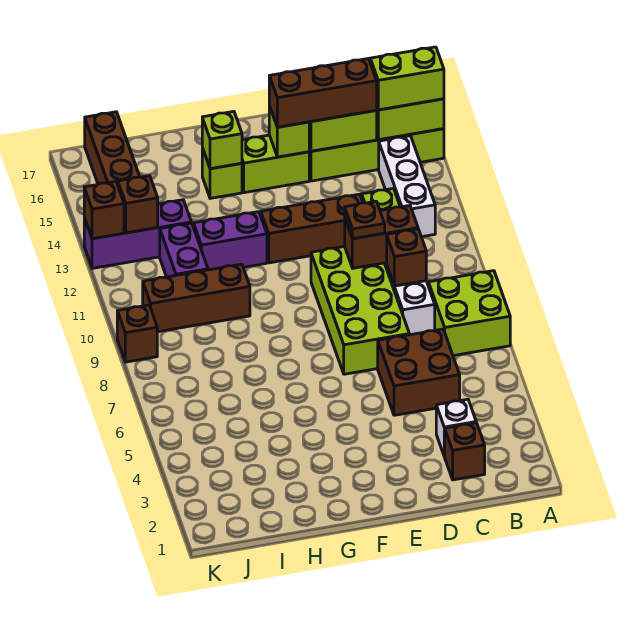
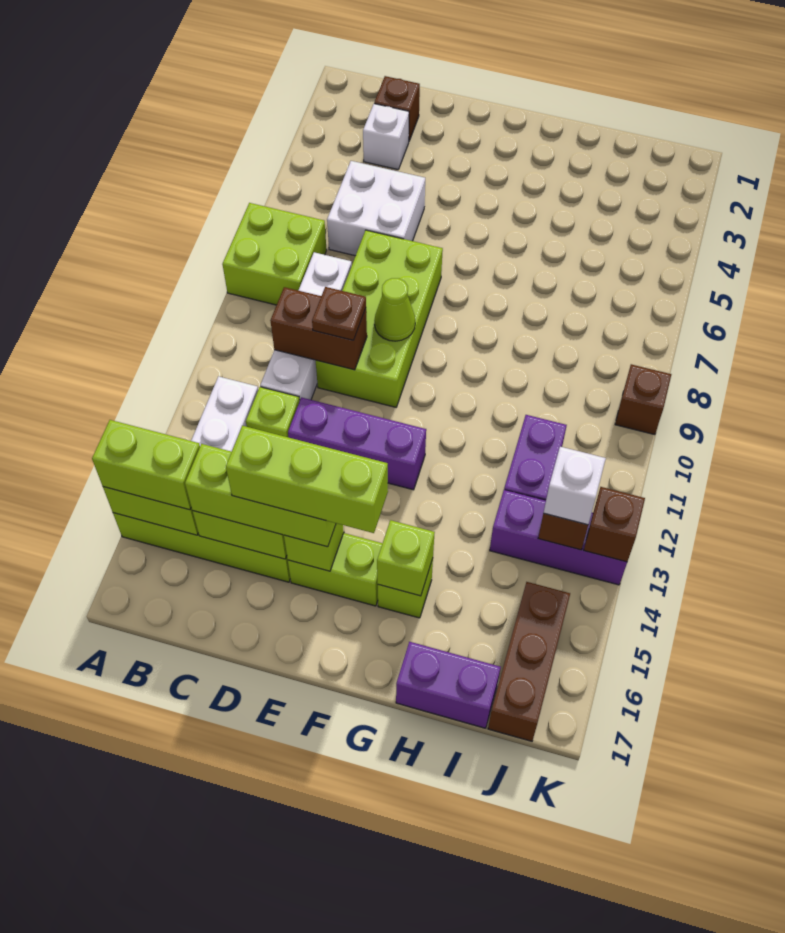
brown brick C5:D6 level 1 -> white brick C5:D6 level 1
brown brick C9 level 2 -> none
brown brick C15:E15 level 3 -> lime brick C15:E15 level 3
brown brick D12:F12 level 1 -> purple brick D12:F12 level 1
none -> lime brick D15:F15 level 4
none -> lime cone E9 level 2
purple brick G12:H12 level 1 -> purple brick H17:I17 level 1
brown brick H10:J10 level 1 -> none
none -> white brick J13 level 3

